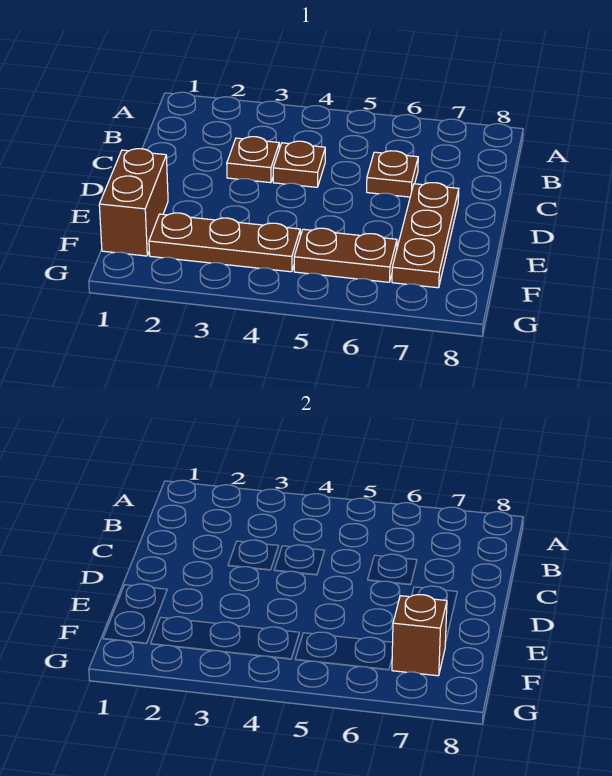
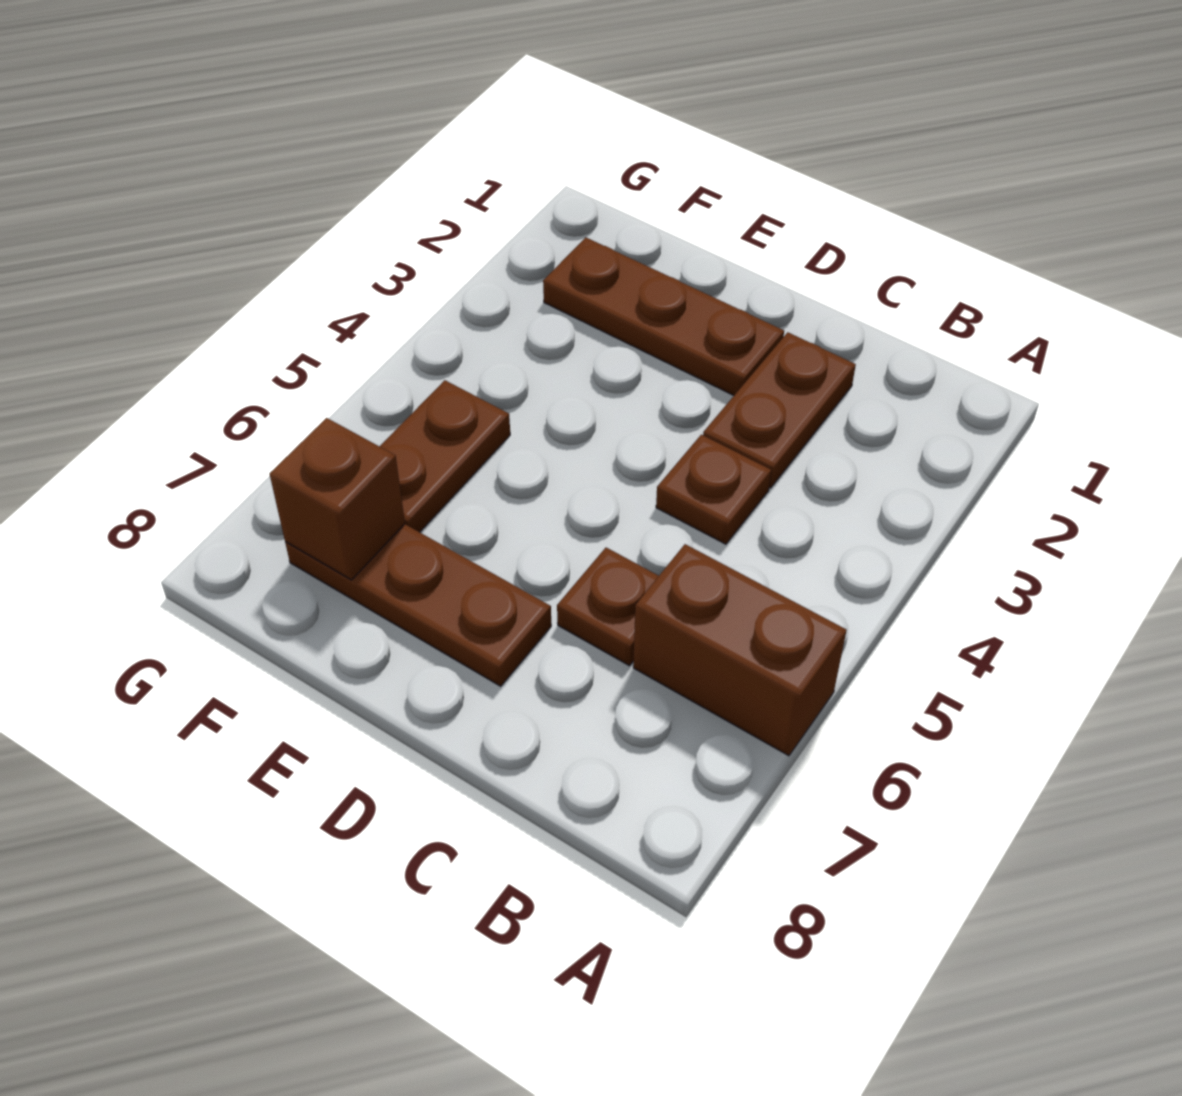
brown plate C3 level 1 -> brown plate C2:C3 level 1
brown brick E1:F1 level 1 -> brown brick A6:B6 level 1
brown plate F2:F4 level 1 -> brown plate D2:F2 level 1

